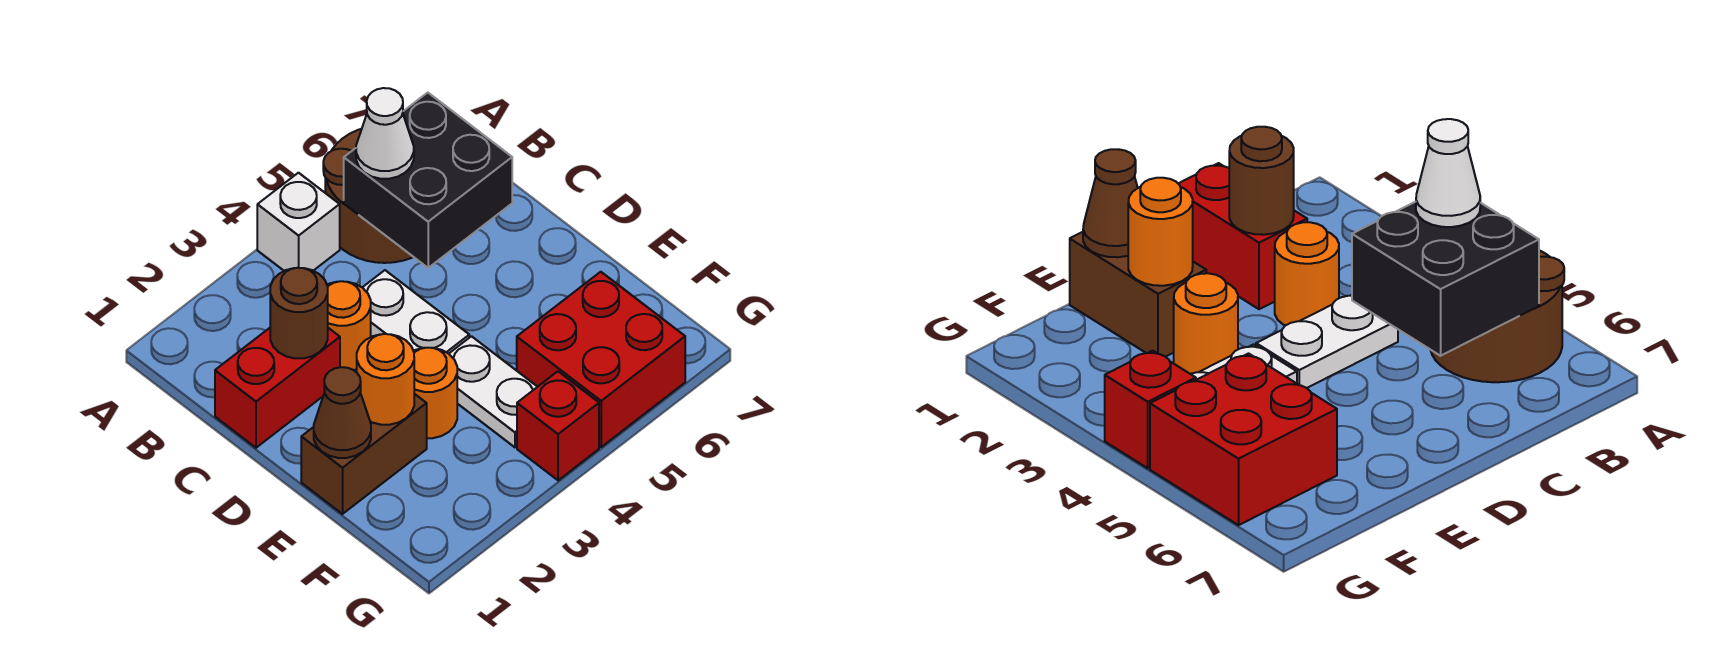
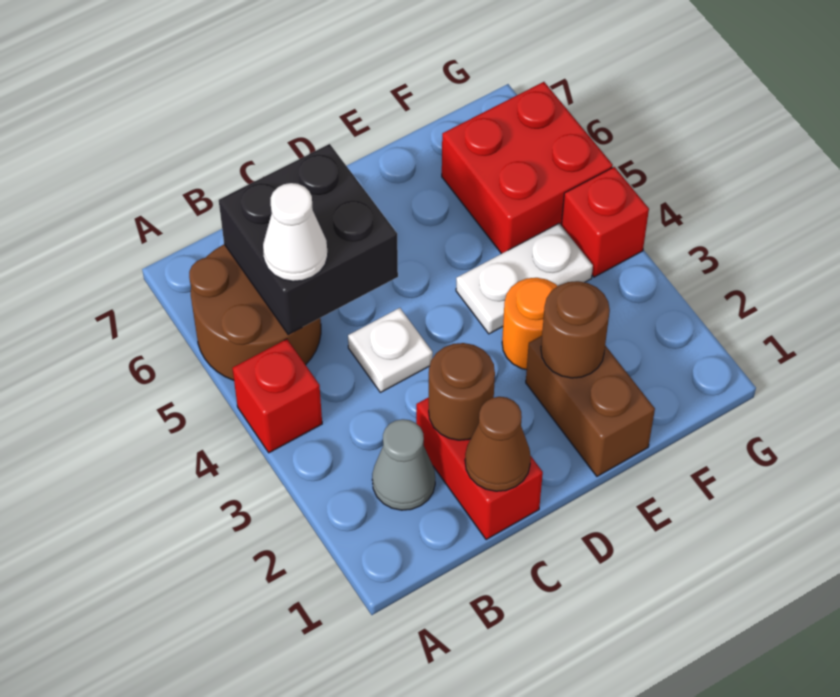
white brick A4 level 1 -> red brick A4 level 1
none -> grey cone B2 level 1
orange round brick C3 level 1 -> none
white plate C4:D4 level 1 -> white plate C4 level 1
brown cone E1 level 2 -> brown cone C1 level 2
orange round brick E2 level 2 -> brown round brick E2 level 2

